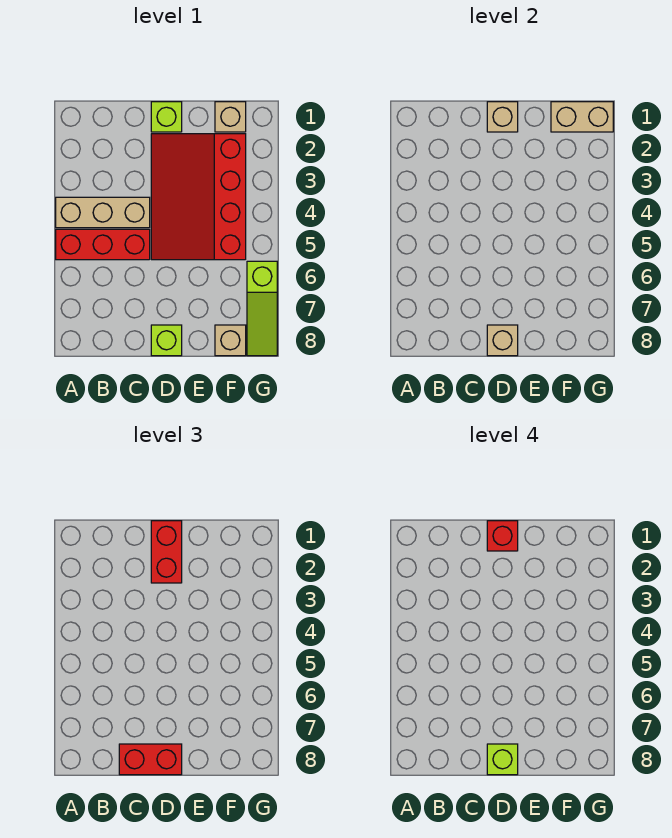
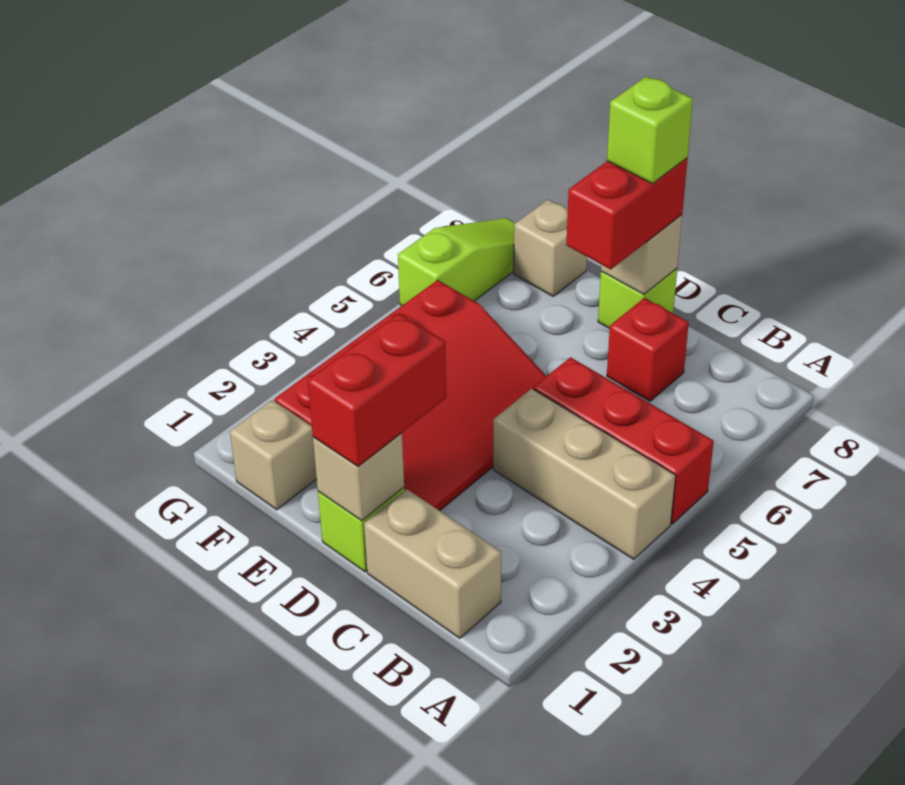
red brick C8:D8 level 3 -> red brick D7:D8 level 3
red brick D1 level 4 -> red brick C7 level 1
tan brick F1:G1 level 2 -> tan brick B1:C1 level 1

